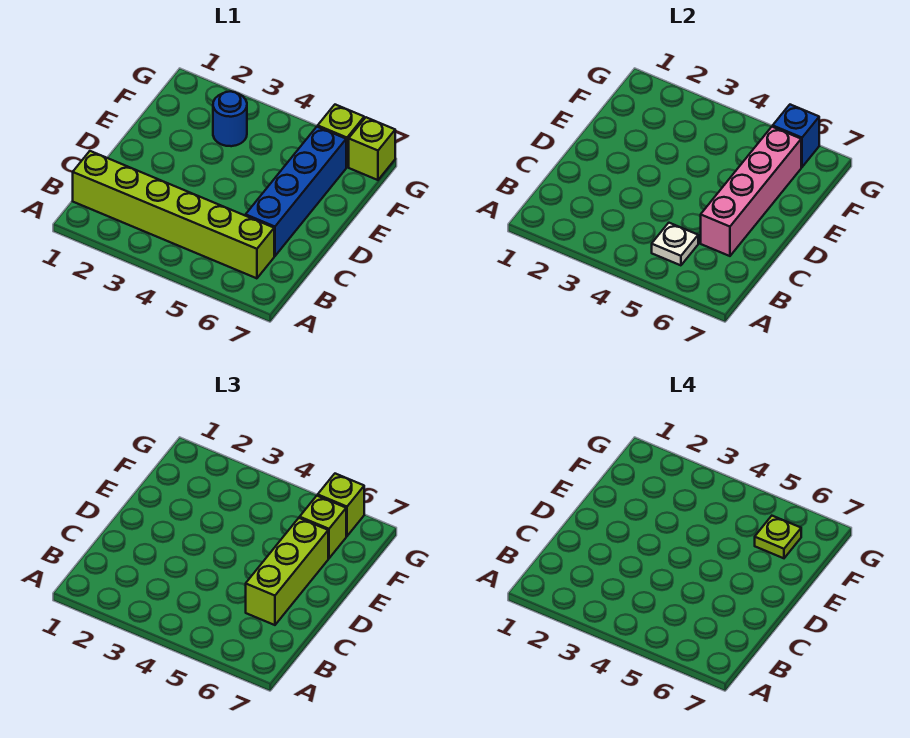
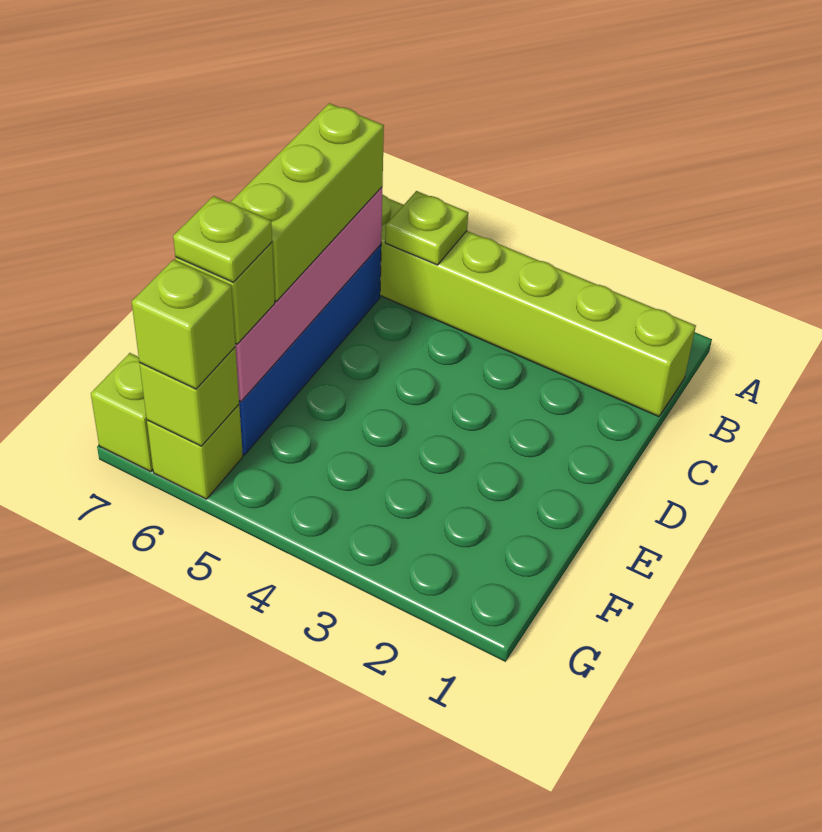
white plate B5 level 2 -> lime plate B5 level 2
blue round brick F3 level 1 -> none
blue brick G6 level 2 -> lime brick G6 level 2

